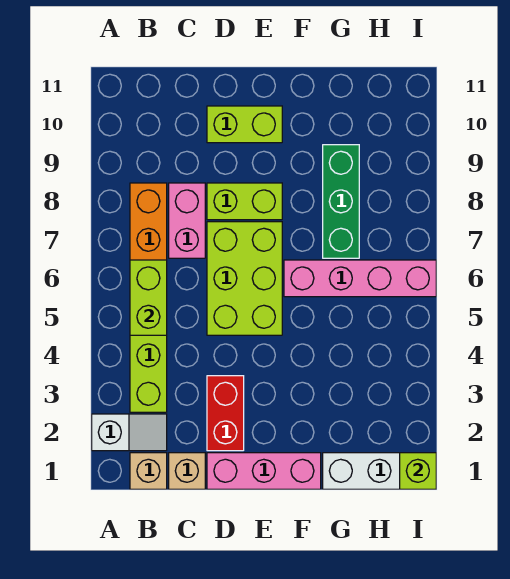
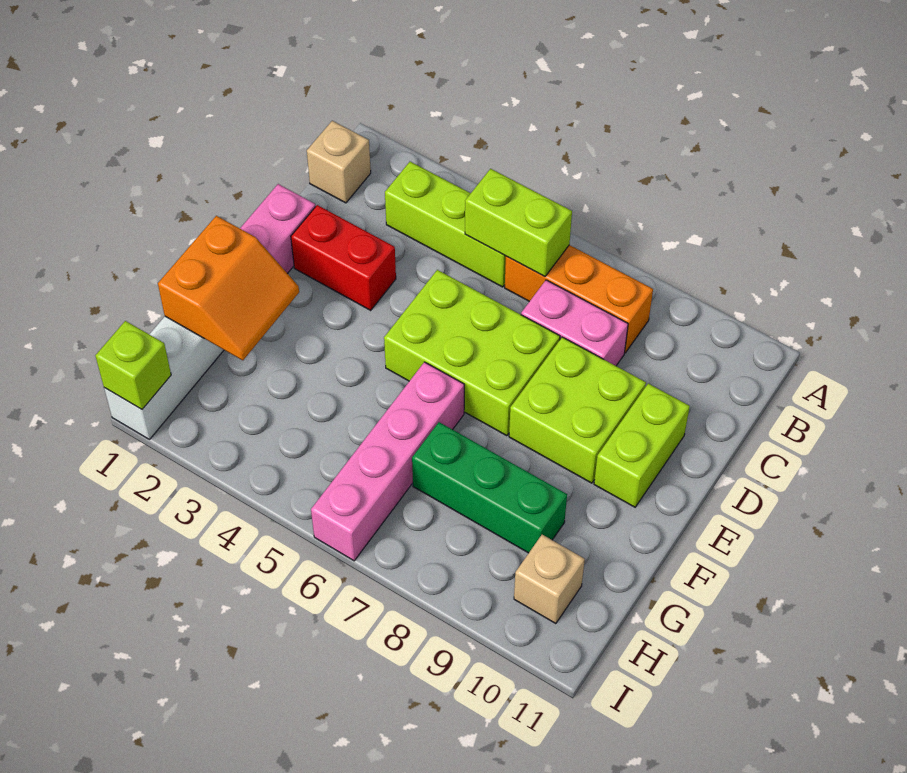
white slope A2:B2 level 1 top A -> none
tan brick C1 level 1 -> tan brick H10 level 1
lime brick D8:E8 level 1 -> lime brick D8:E9 level 1
none -> orange slope F1:G2 level 2 top 1

